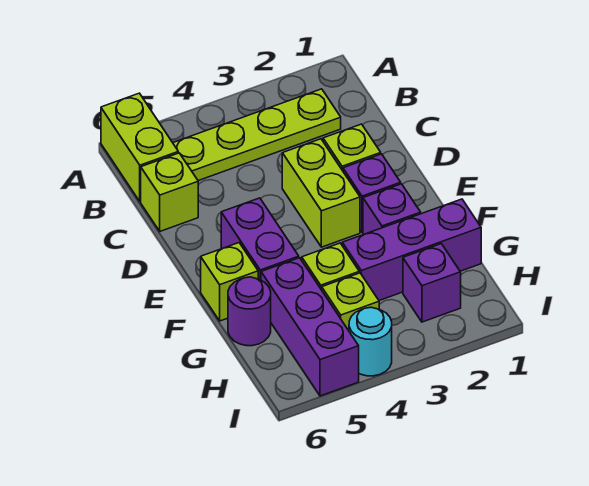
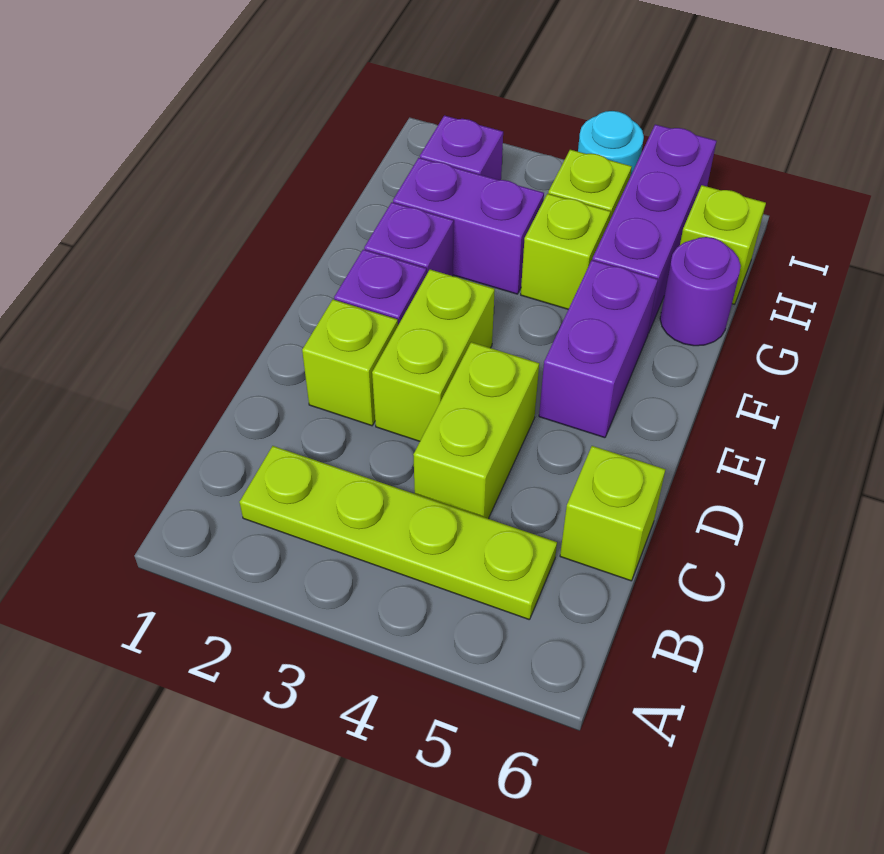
lime brick A6:B6 level 1 -> lime brick C4:D4 level 1
lime brick F6 level 1 -> lime brick H6 level 1
purple brick G1:G3 level 1 -> purple brick G2:G3 level 1

